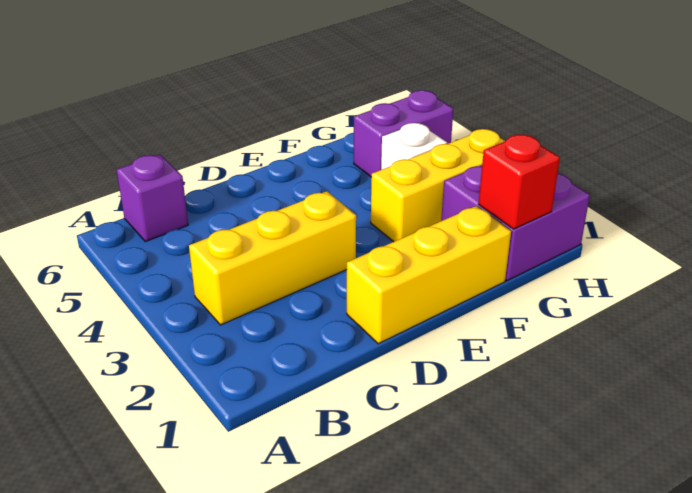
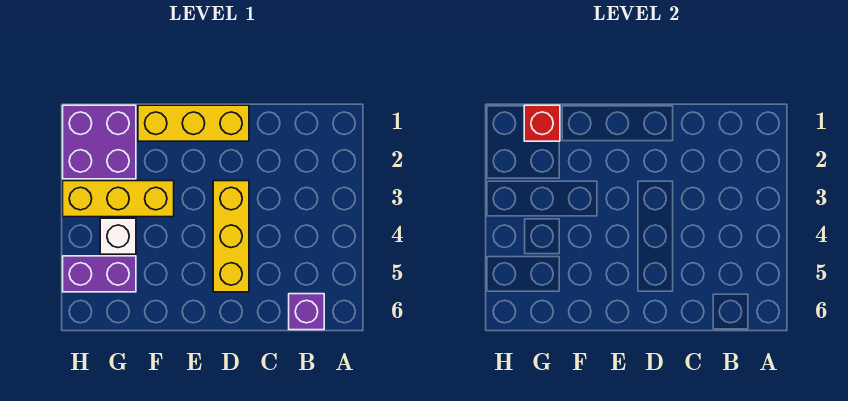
yellow brick B3:D3 level 1 -> yellow brick D3:D5 level 1

